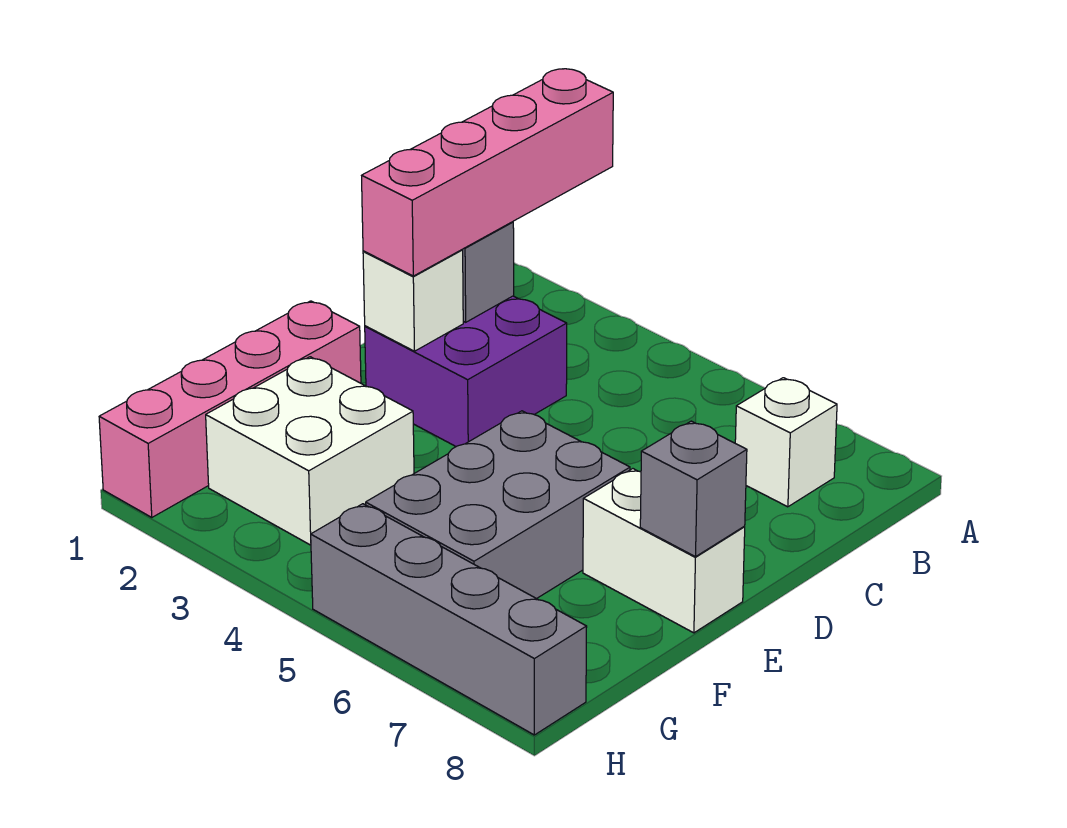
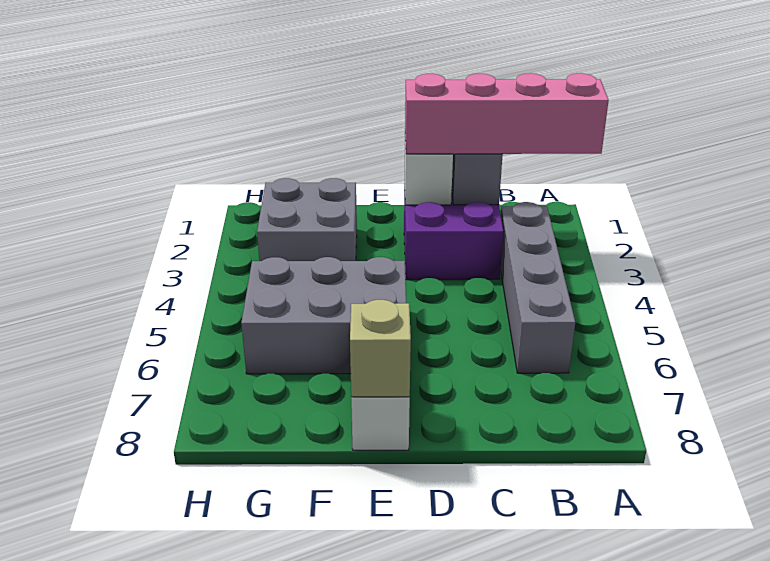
white brick B7 level 1 -> none
pink brick E1:H1 level 1 -> none
grey brick E8 level 2 -> tan brick E8 level 2
white brick F2:G3 level 1 -> grey brick F2:G3 level 1
grey brick H5:H8 level 1 -> grey brick B3:B6 level 1

